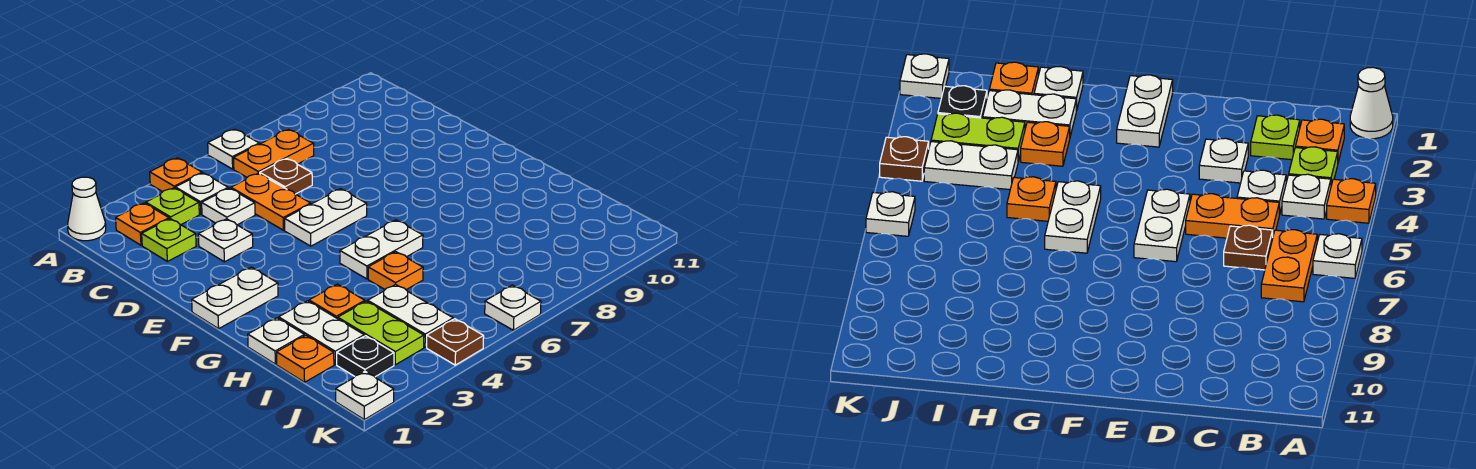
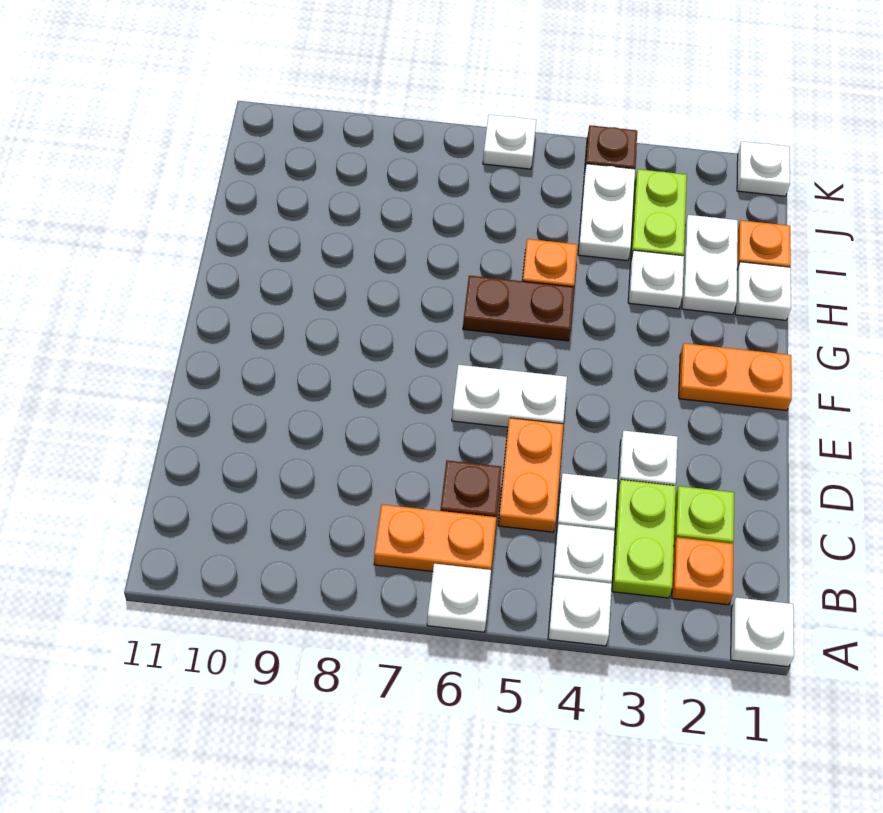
white cone A1 level 1 -> white plate A1 level 1
orange plate A4 level 1 -> white plate A4 level 1
lime plate B3 level 1 -> lime plate B3:C3 level 1
white plate F1:F2 level 1 -> orange plate F1:F2 level 1
white plate G5:G6 level 1 -> brown plate G5:G6 level 1
orange plate H3 level 1 -> white plate H3 level 1
black plate J2 level 1 -> none

